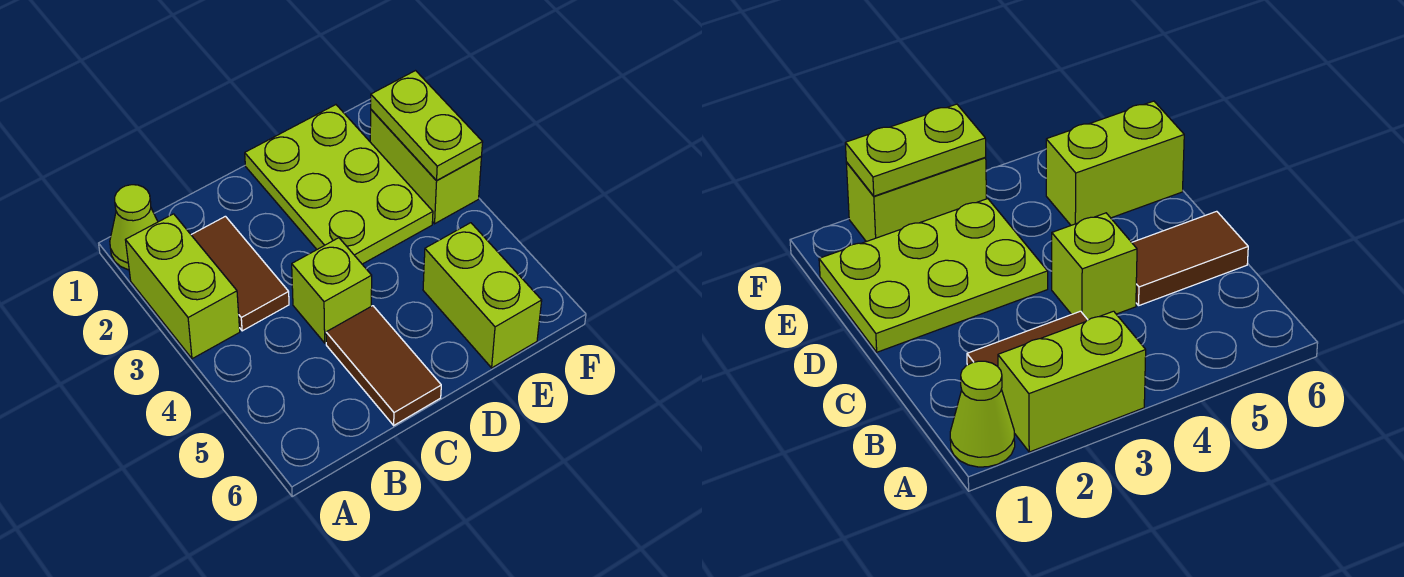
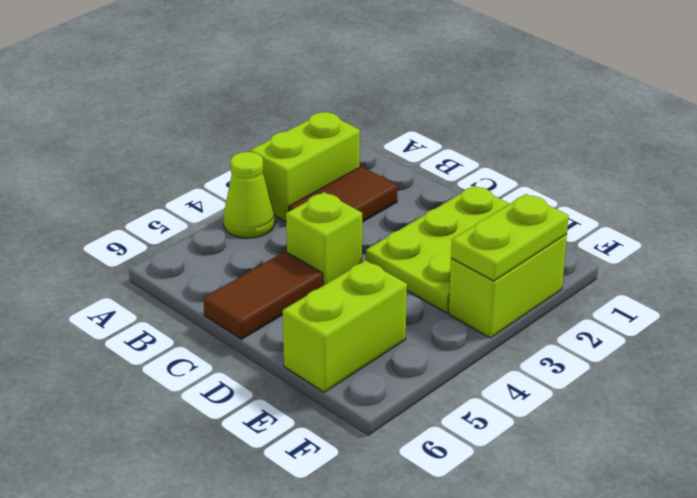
lime cone A1 level 1 -> lime cone A4 level 1

